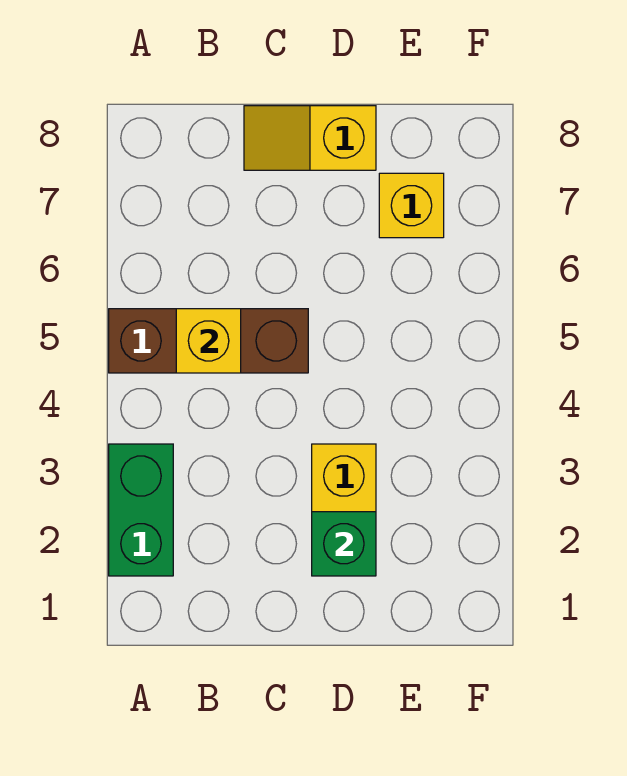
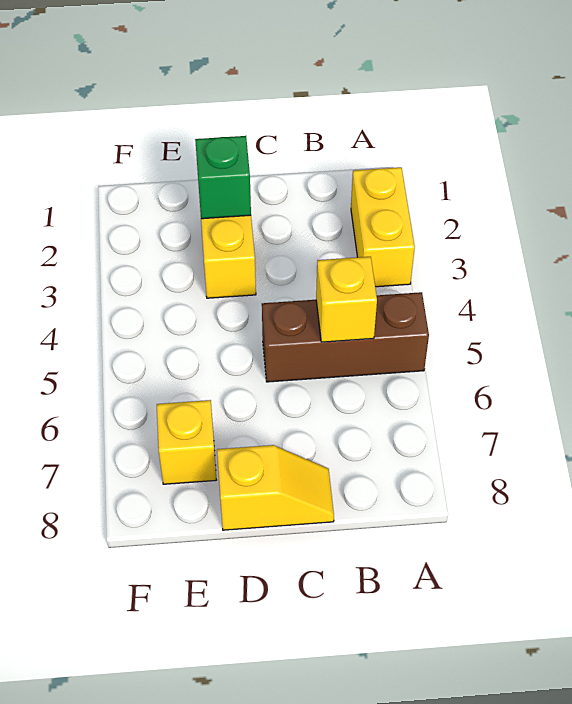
green brick A2:A3 level 1 -> yellow brick A2:A3 level 1

